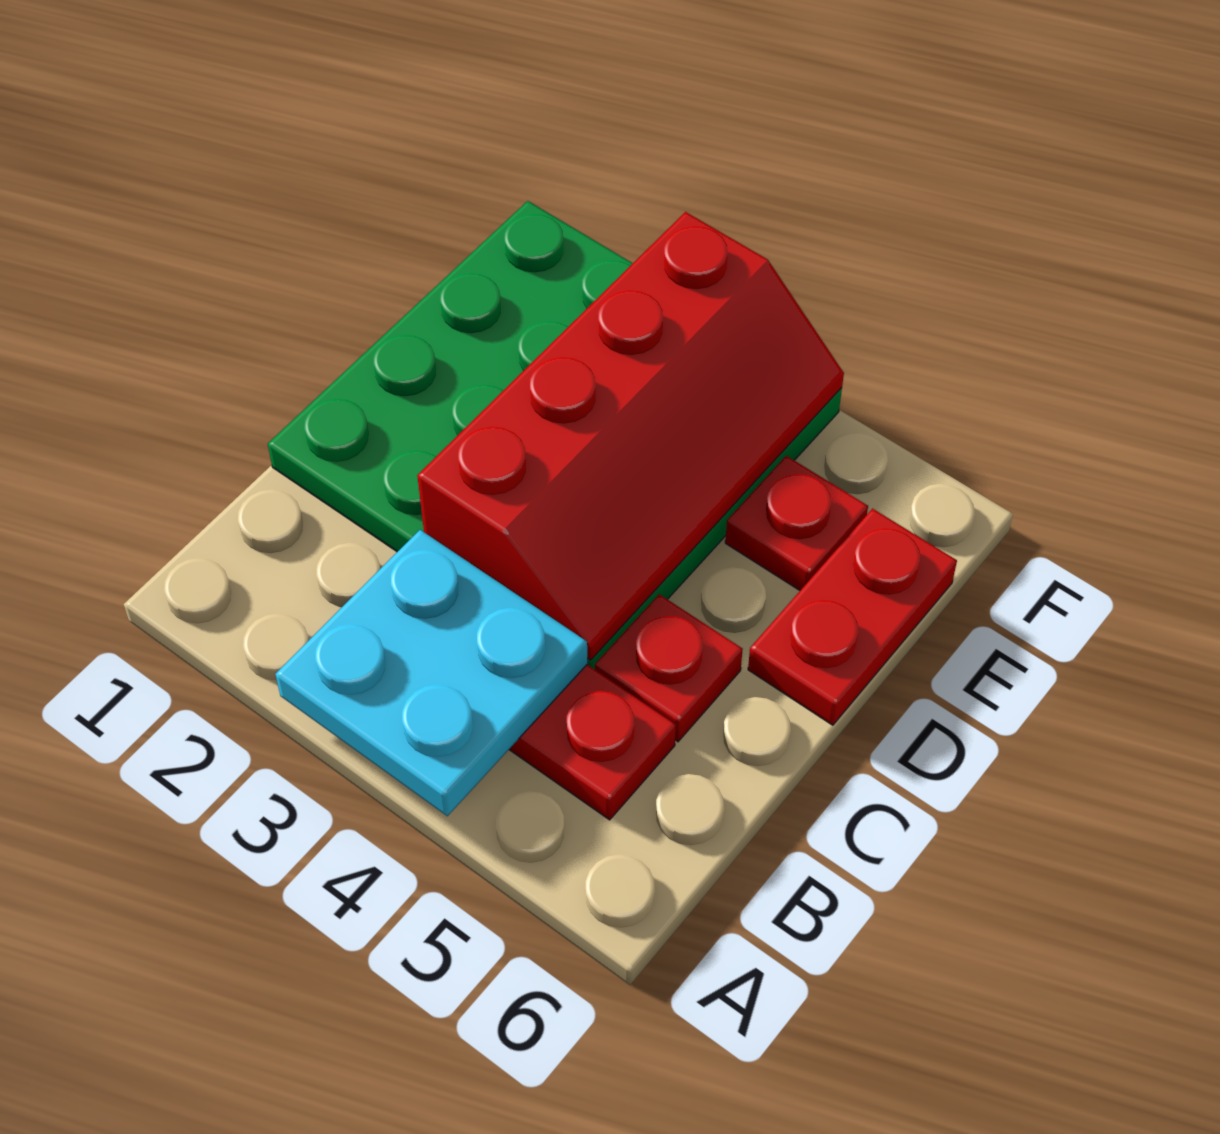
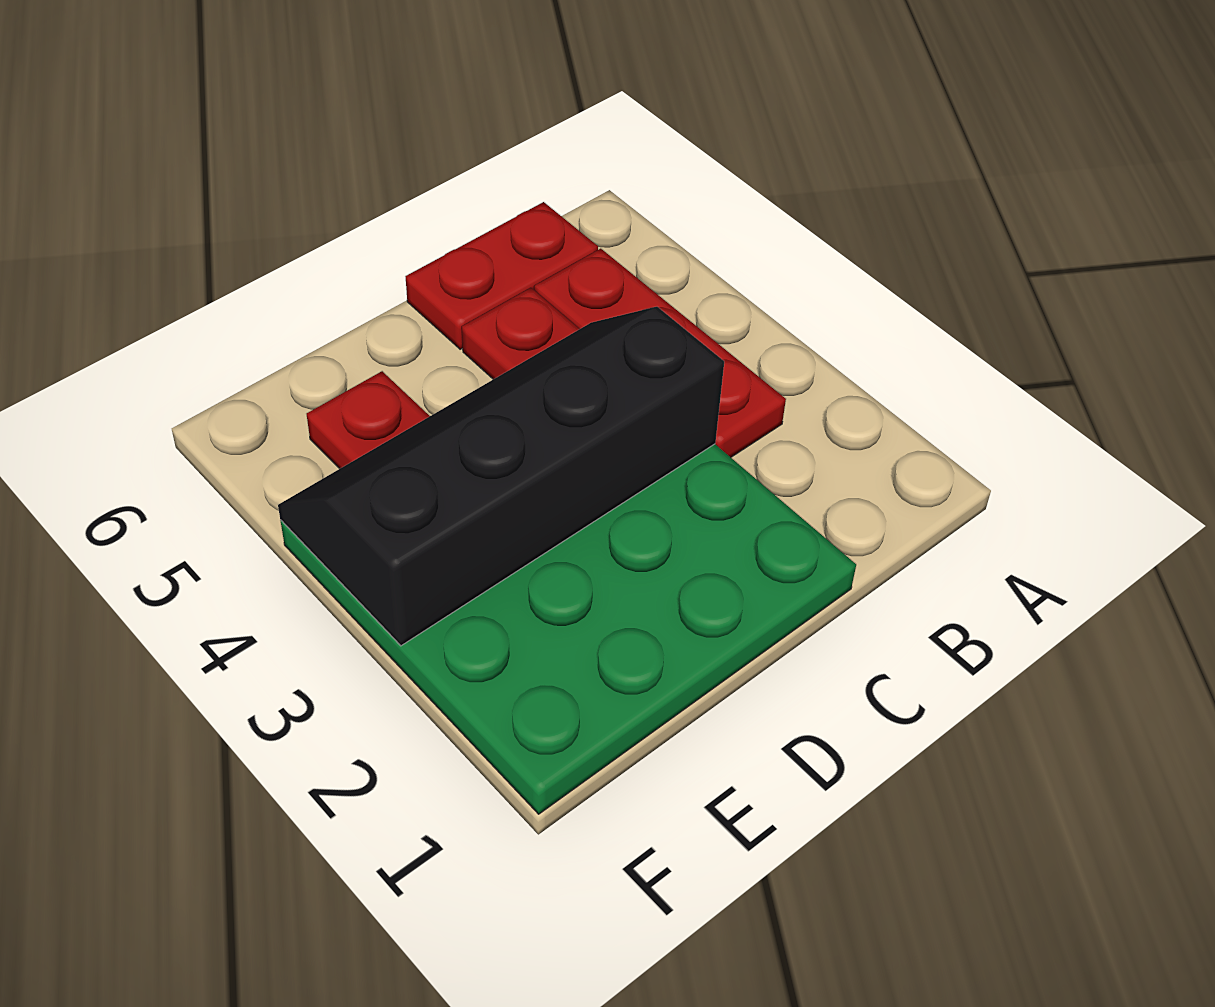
cyan plate A3:B4 level 2 -> none
red slope C3:F4 level 2 top 3 -> black slope C3:F4 level 2 top 3
red plate D6:E6 level 1 -> red plate B6:C6 level 1

